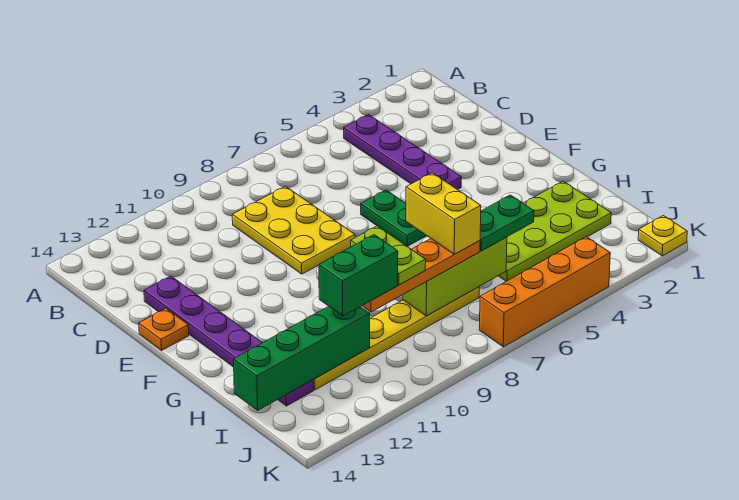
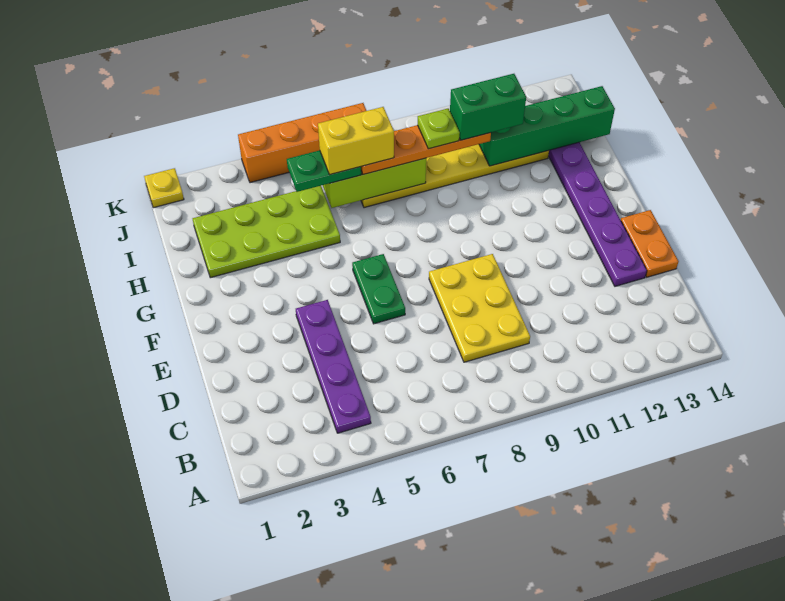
orange plate E14 level 1 -> orange plate D14:E14 level 1
yellow brick H7:I7 level 4 -> yellow brick I6:I7 level 4
lime plate H9:I9 level 4 -> lime plate I9 level 4

